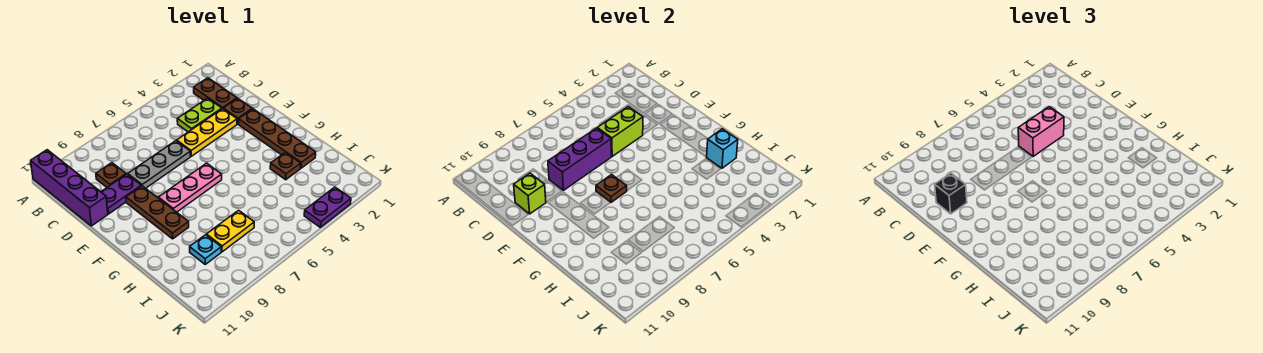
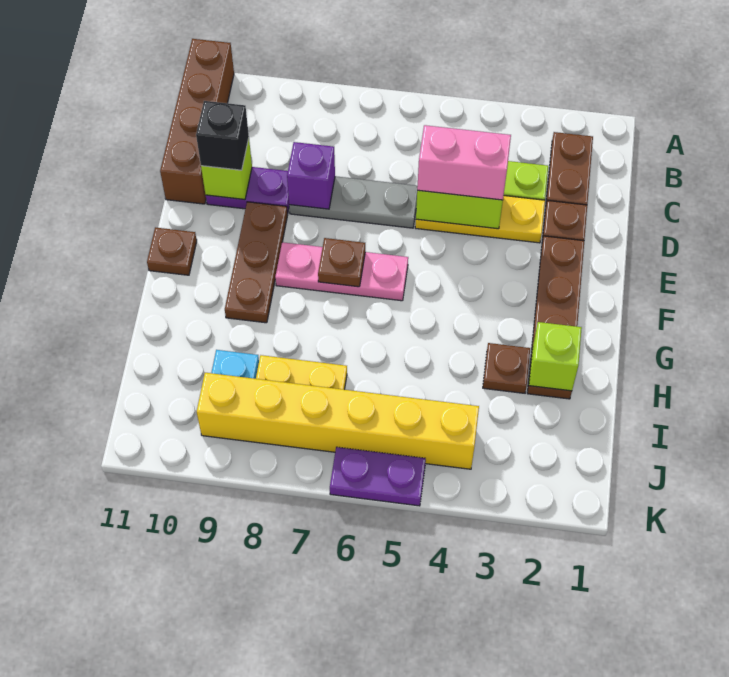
purple brick A11:D11 level 1 -> brown brick A11:D11 level 1
brown plate C9 level 1 -> brown plate F11 level 1
purple brick D6:D8 level 2 -> purple brick D8 level 2
cyan brick H2 level 2 -> lime brick H2 level 2
none -> yellow brick J4:J9 level 1
purple plate K3:K4 level 1 -> purple plate K5:K6 level 1

